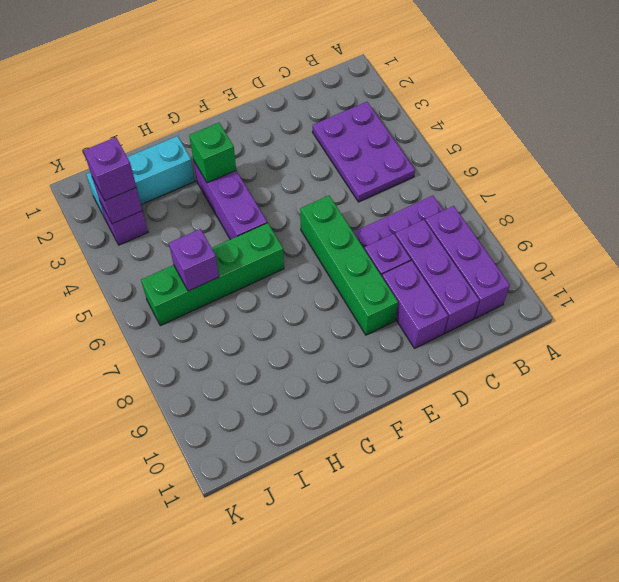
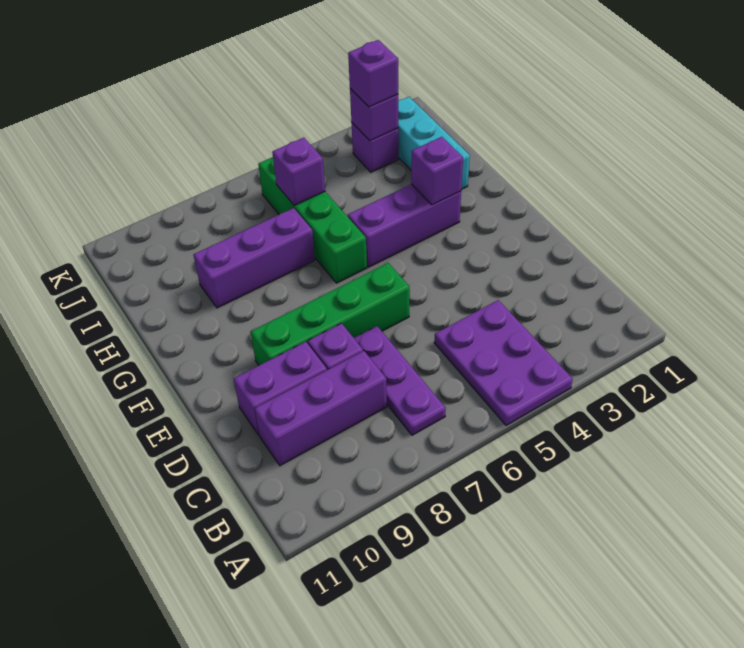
purple plate B3:C5 level 1 -> purple plate A4:C5 level 1
purple brick B8:B10 level 1 -> purple brick H7:H9 level 1
green brick G3 level 2 -> purple brick G3 level 2

